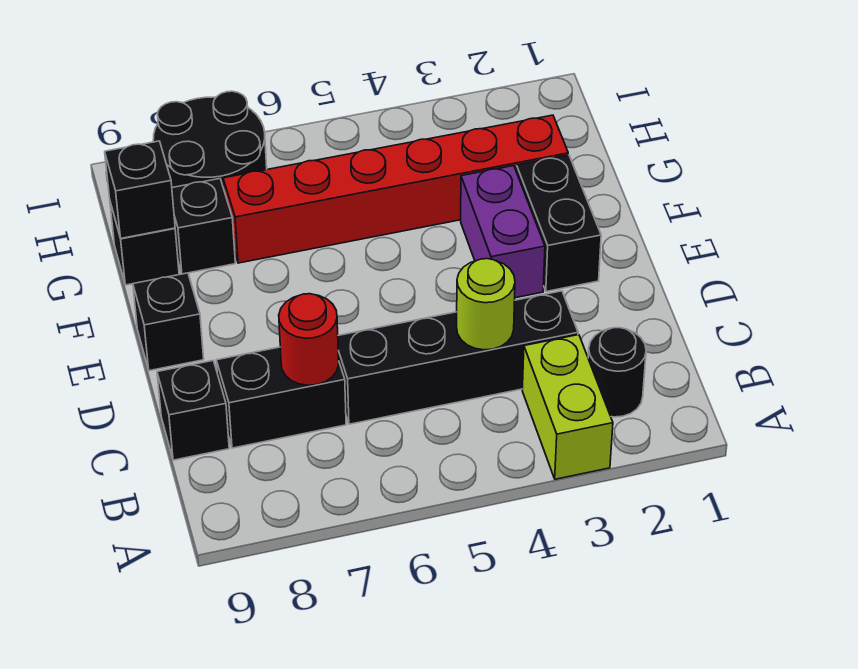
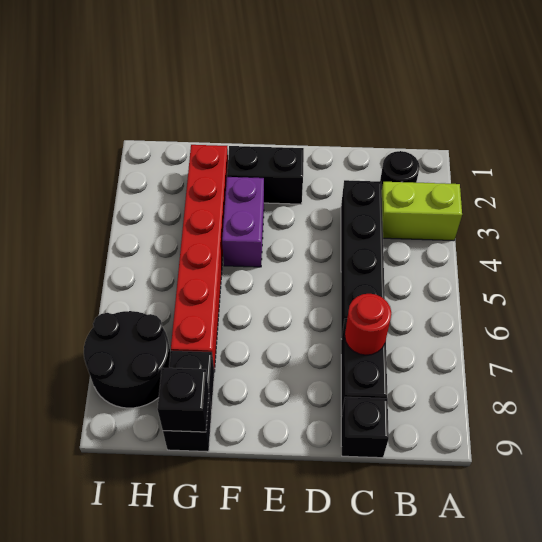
lime round brick C4 level 2 -> none
purple brick E3:F3 level 1 -> purple brick F3:F4 level 1
black brick E9 level 1 -> none

